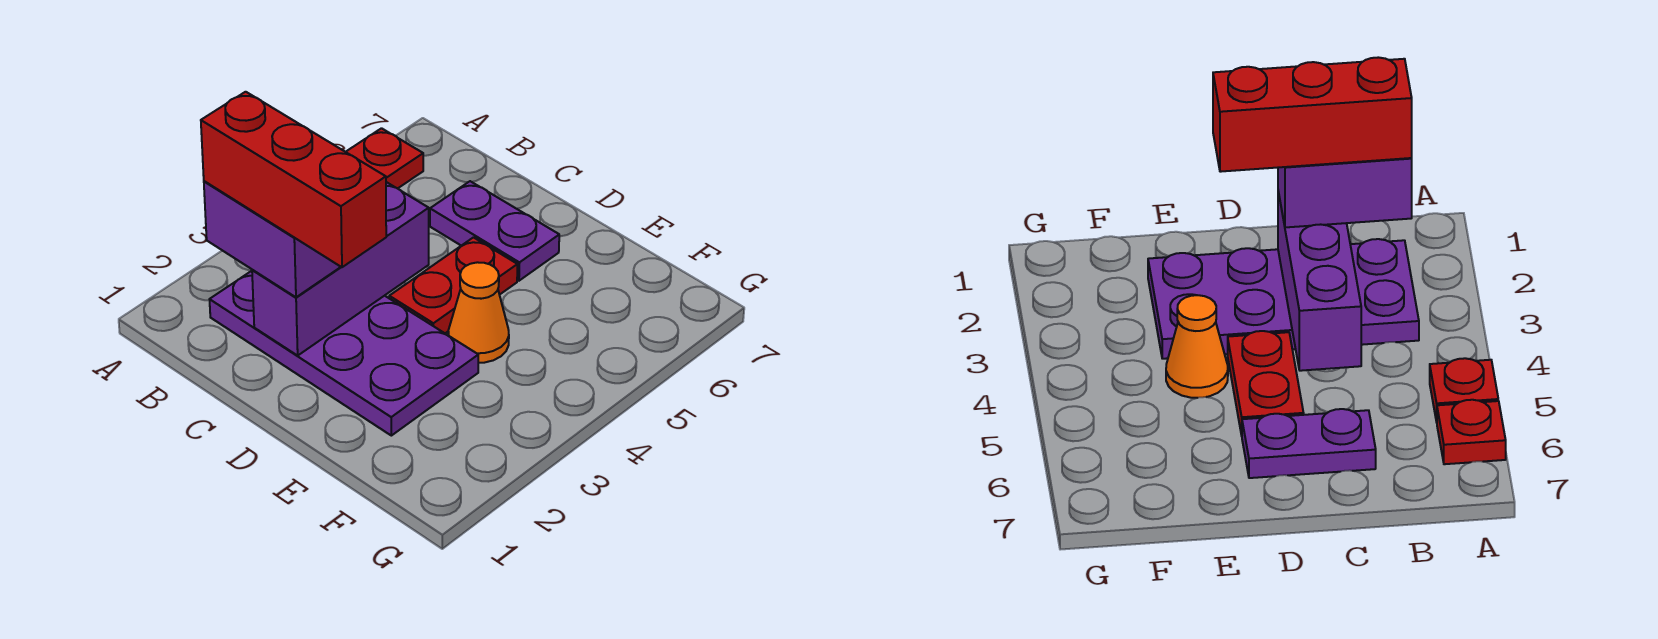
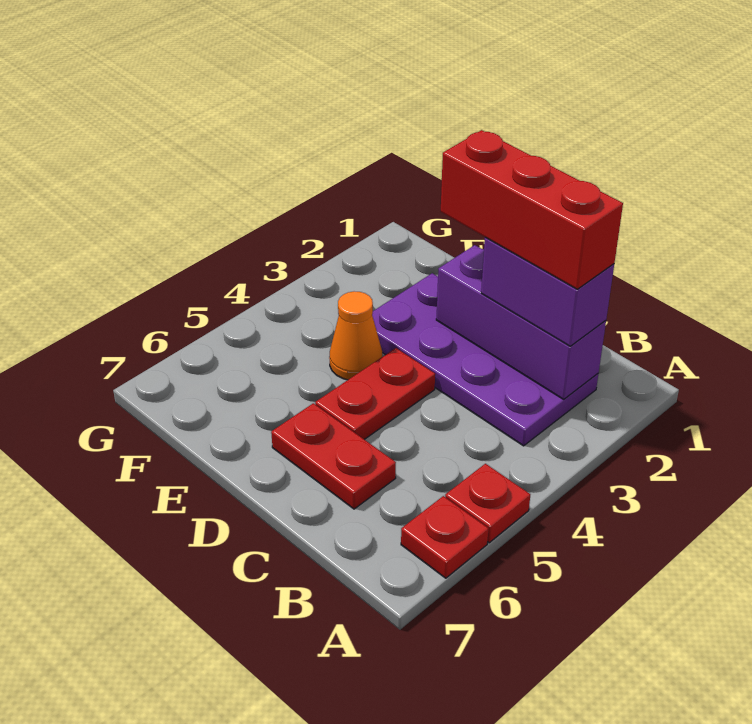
purple brick C2:C4 level 2 -> purple brick B2:D2 level 2
purple plate C6:D6 level 1 -> red plate C6:D6 level 1

